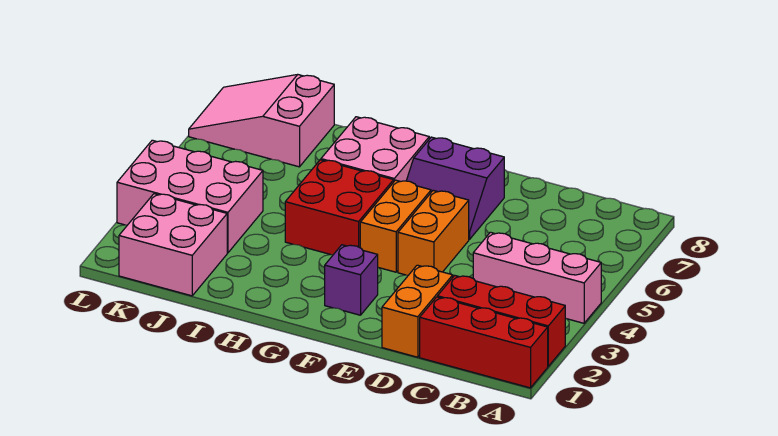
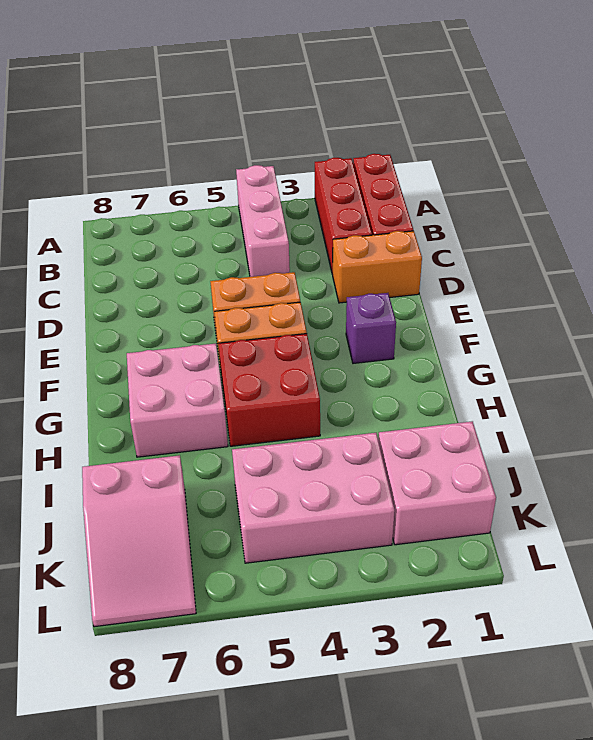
purple slope E6:F7 level 1 top 7 -> none
pink brick J3:L4 level 1 -> pink brick J3:K5 level 1

